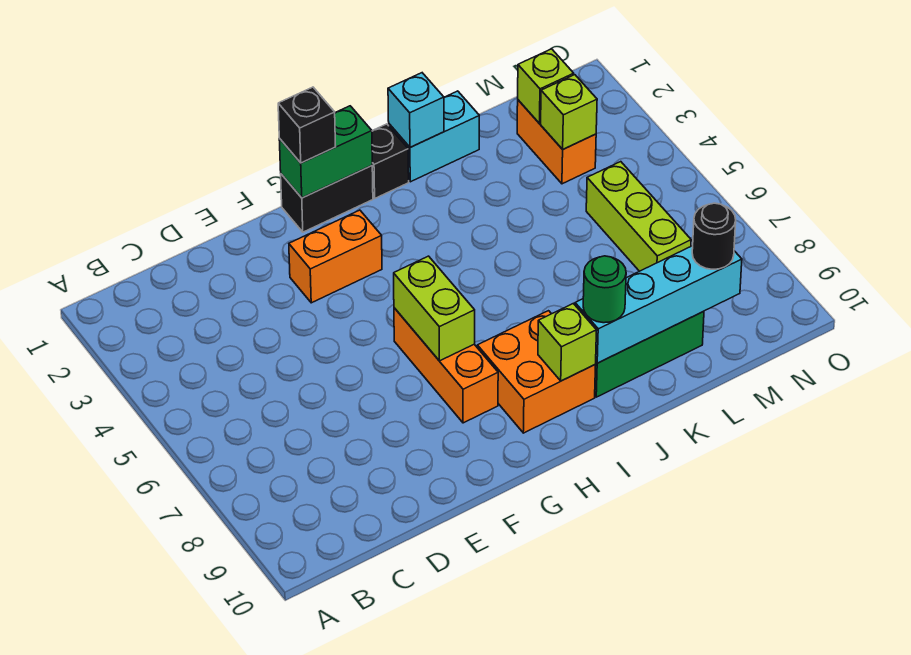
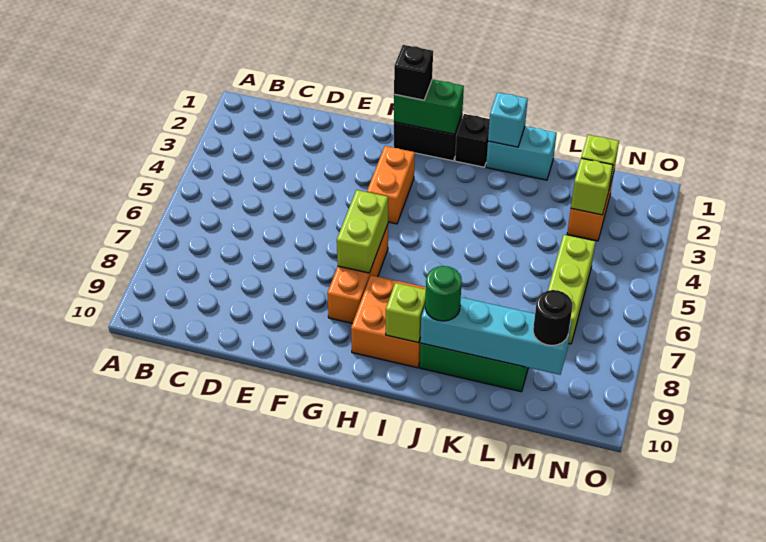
orange brick F3:G3 level 1 -> orange brick G3:G4 level 1

